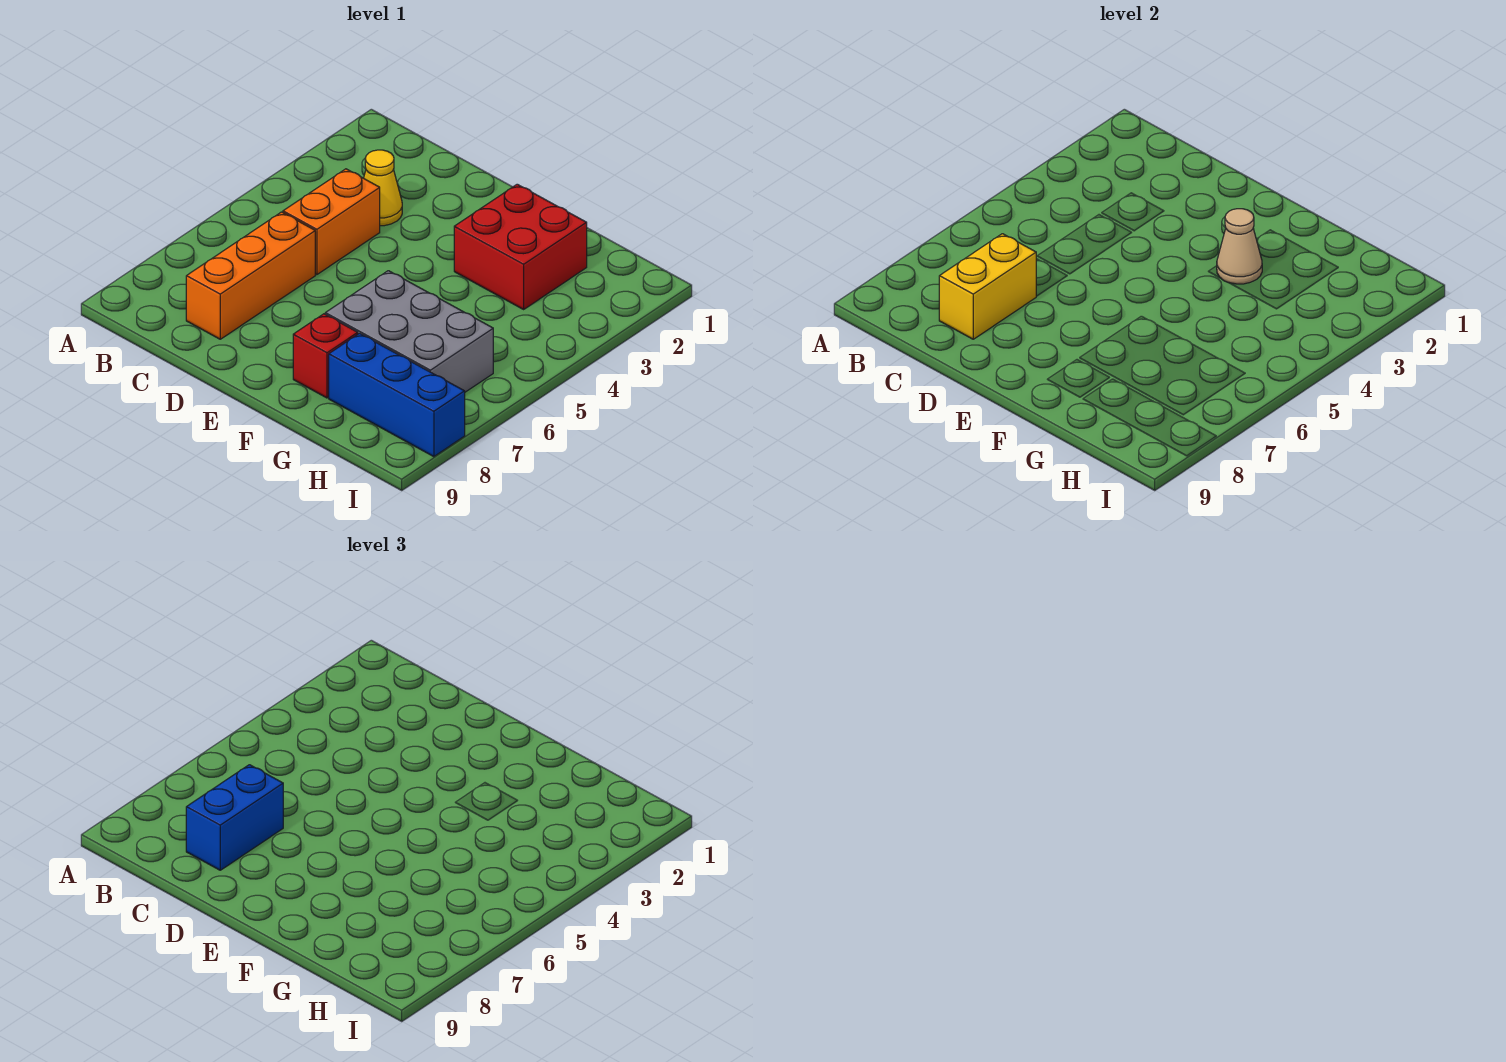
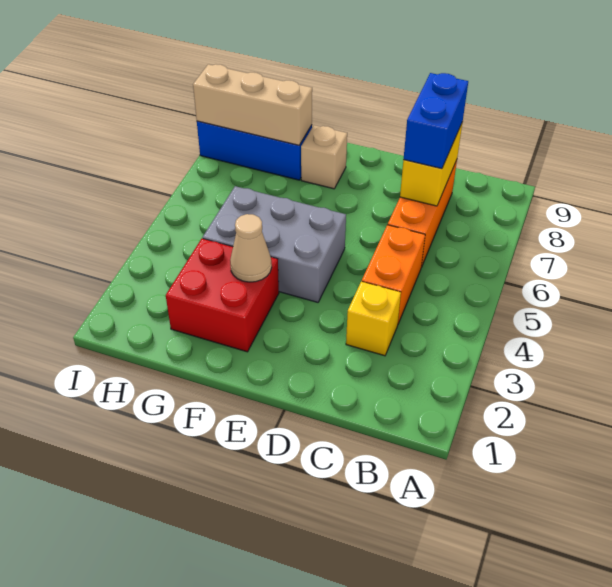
yellow cone C3 level 1 -> yellow brick C3 level 1
grey brick F6:H7 level 1 -> grey brick E4:G5 level 1
red brick F8 level 1 -> tan brick F8 level 1
none -> tan brick G8:I8 level 2

